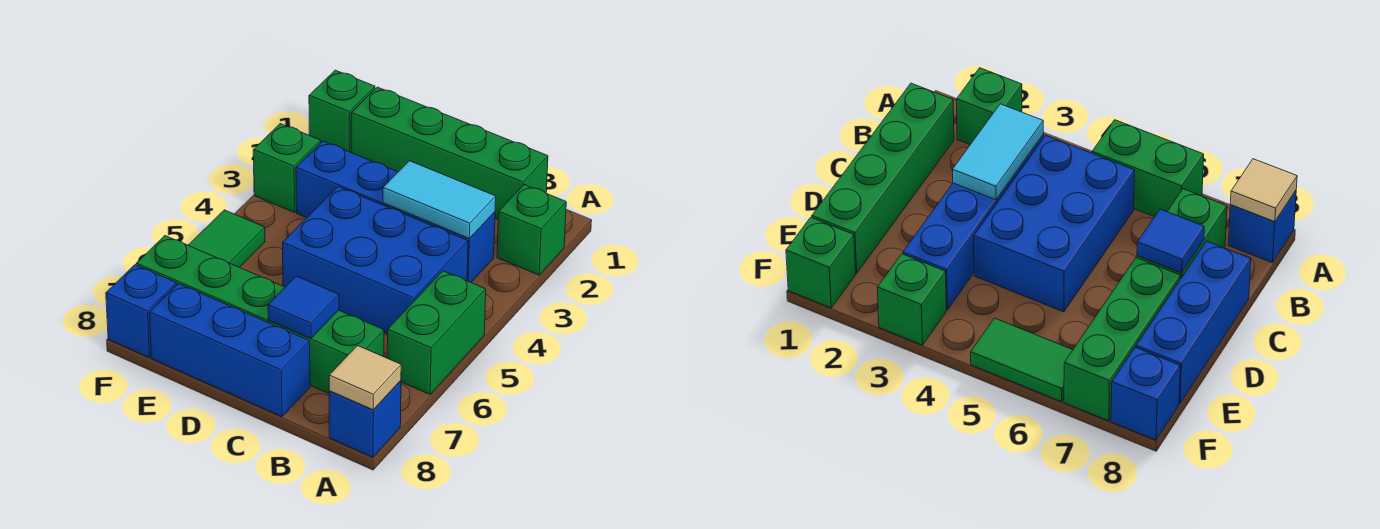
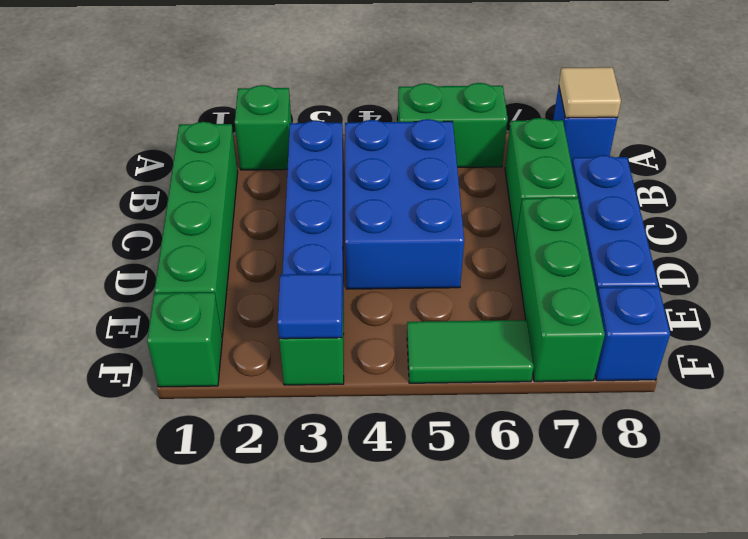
cyan tile B3:C3 level 2 -> none
blue tile C7 level 2 -> blue tile F3 level 2

